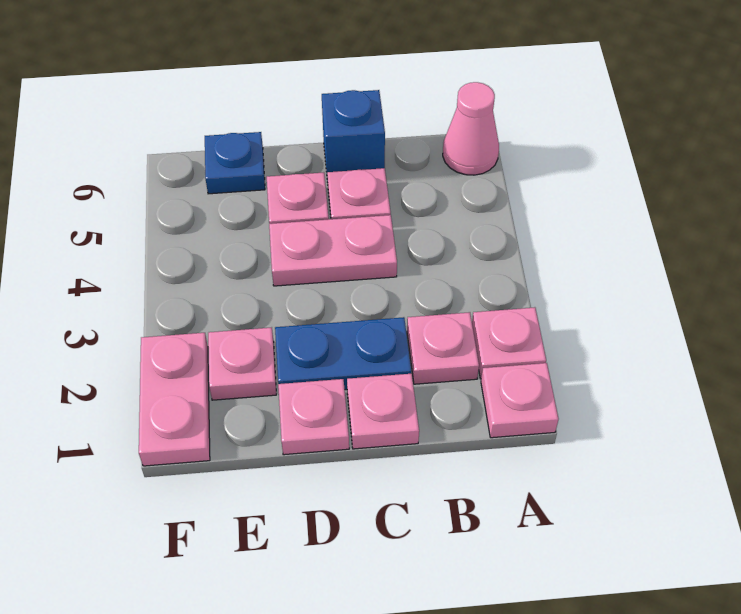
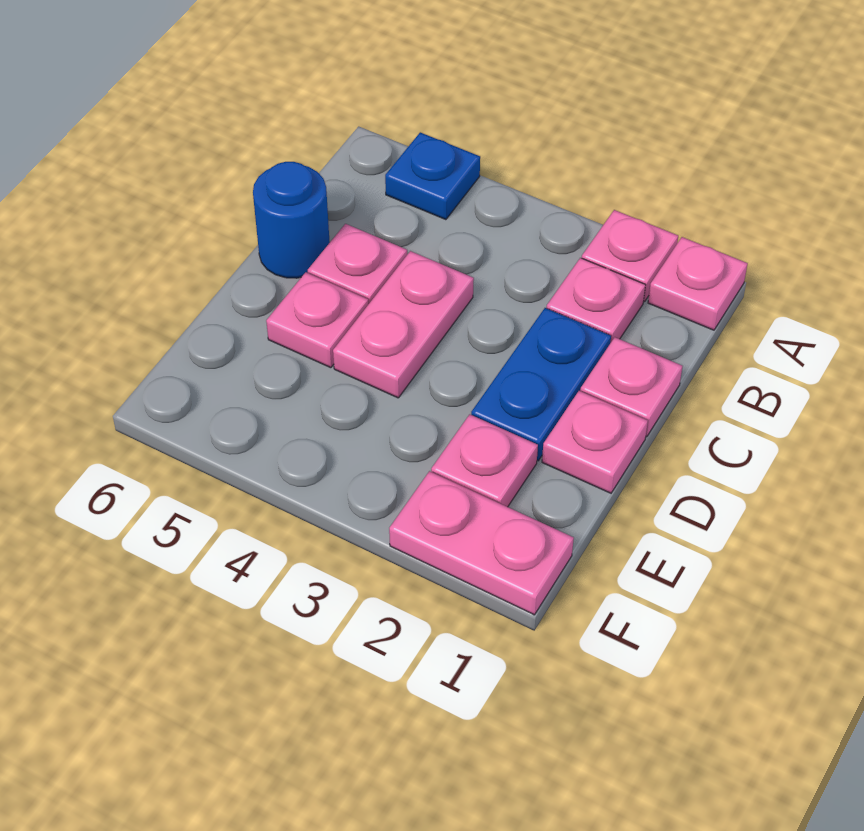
pink cone A6 level 1 -> none
blue brick C6 level 1 -> blue round brick C6 level 1
blue plate E6 level 1 -> blue plate A5 level 1

